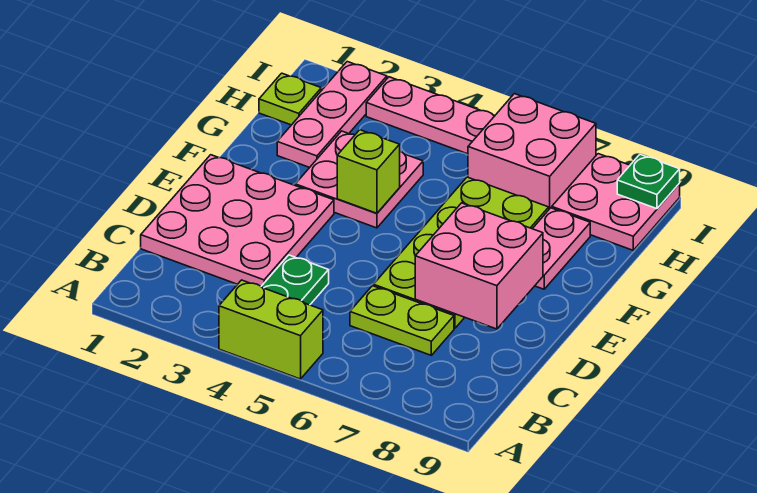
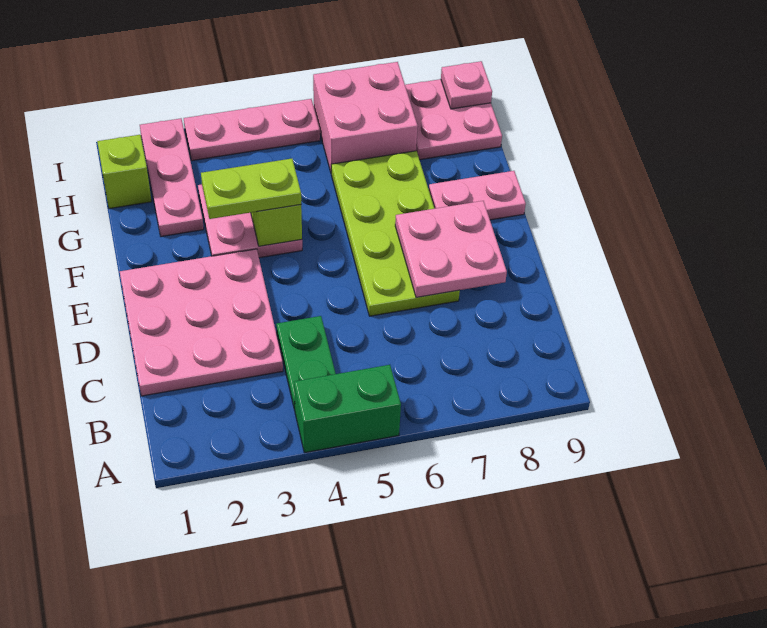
lime brick A4:A5 level 1 -> green brick A4:A5 level 1
lime plate C6:C7 level 1 -> lime plate F3:F4 level 3
pink brick D7:E8 level 2 -> pink plate D7:E8 level 2
pink plate F8:G8 level 1 -> pink plate F8:F9 level 1
lime plate H1 level 1 -> lime brick H1 level 1
green plate I9 level 2 -> pink plate I9 level 2

